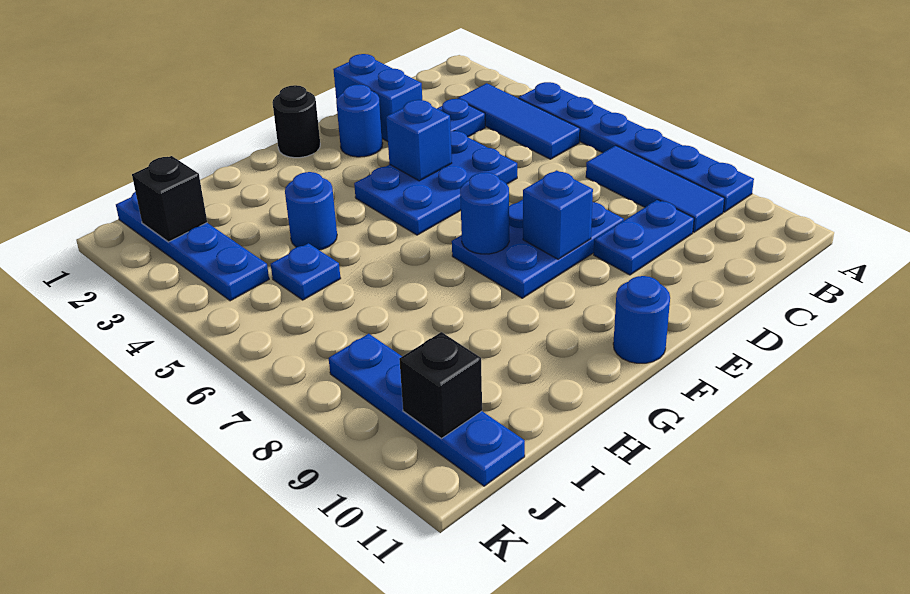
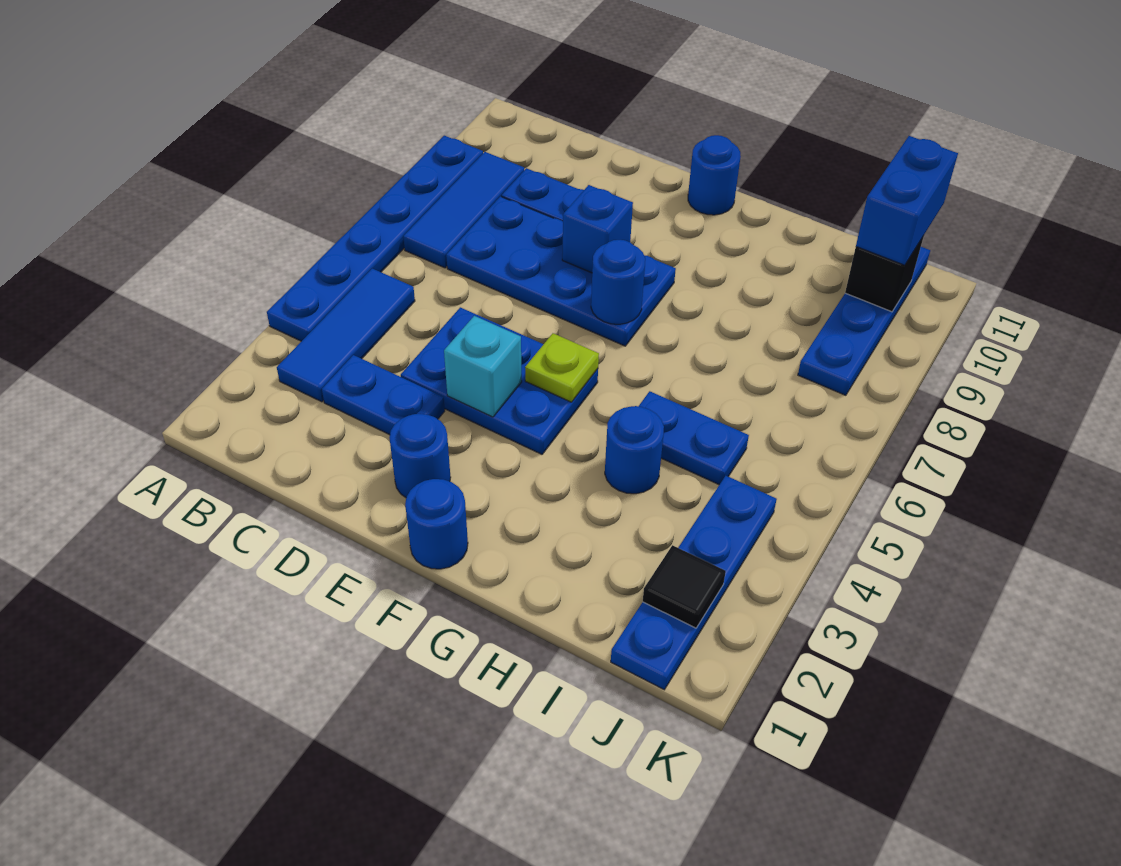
blue brick D1:D2 level 1 -> blue brick J10:J11 level 3
blue plate D7:F8 level 1 -> blue plate C7:F8 level 1
blue brick E4 level 2 -> cyan brick E4 level 2
black round brick F1 level 1 -> blue round brick F1 level 1
none -> lime plate F5 level 2
blue plate I5 level 1 -> blue plate H5:I5 level 1
black brick J2 level 2 -> black tile J2 level 2

